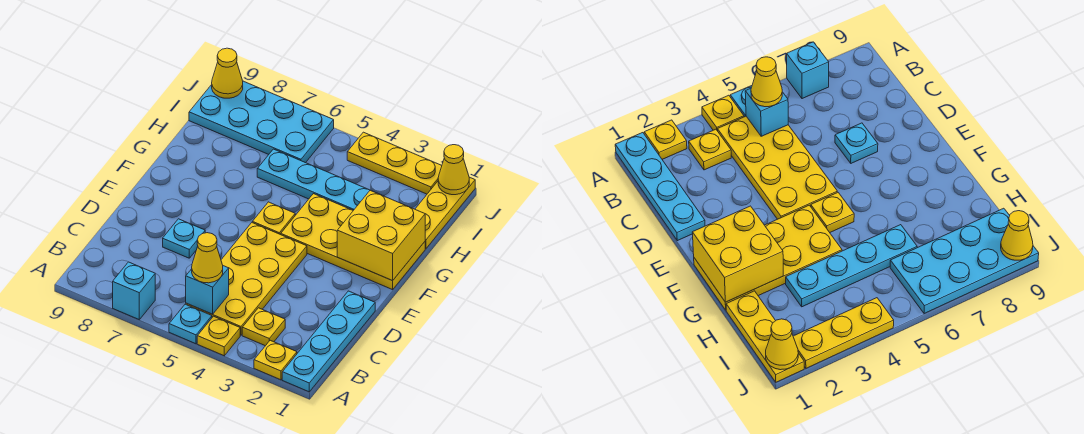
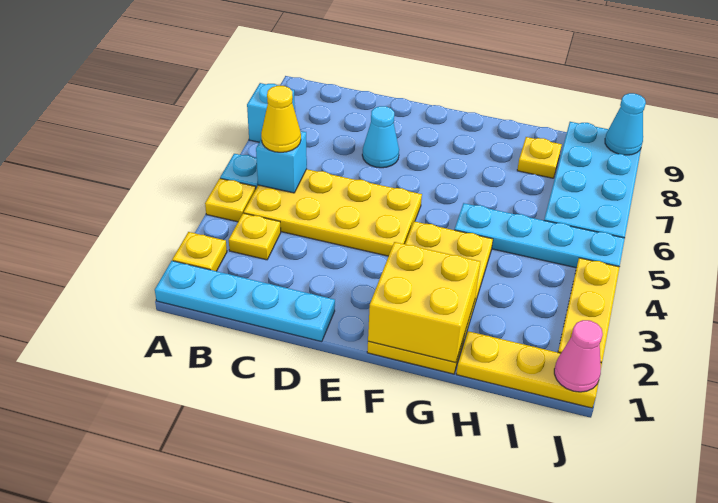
cyan plate D7 level 1 -> cyan cone D7 level 1
yellow plate F5 level 1 -> yellow plate H8 level 1
cyan plate H3:H6 level 1 -> cyan plate G5:J5 level 1
yellow cone J1 level 2 -> pink cone J1 level 2
yellow cone J9 level 2 -> cyan cone J9 level 2

